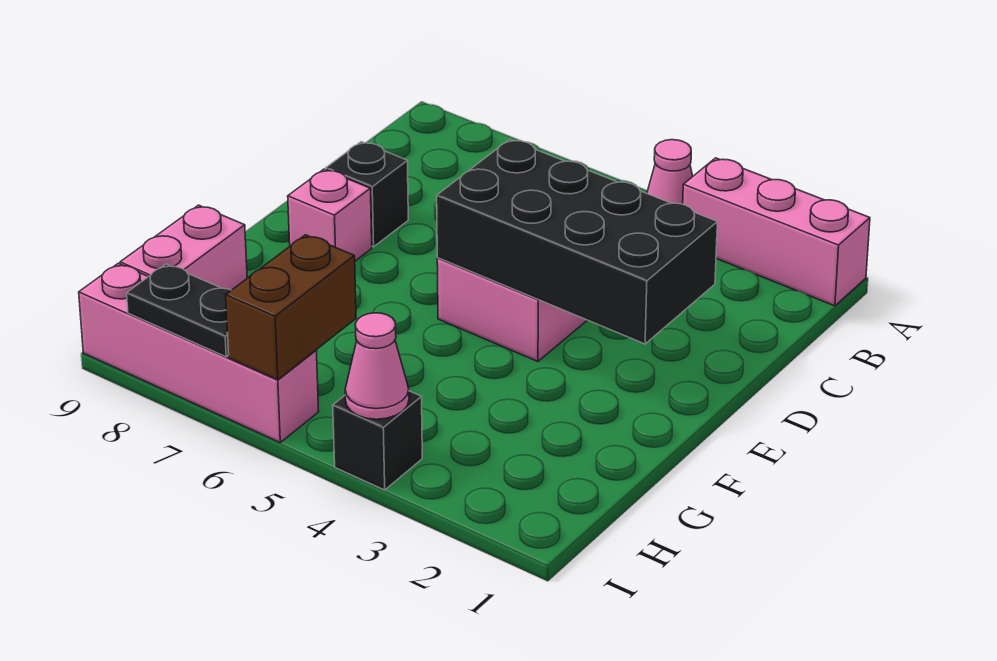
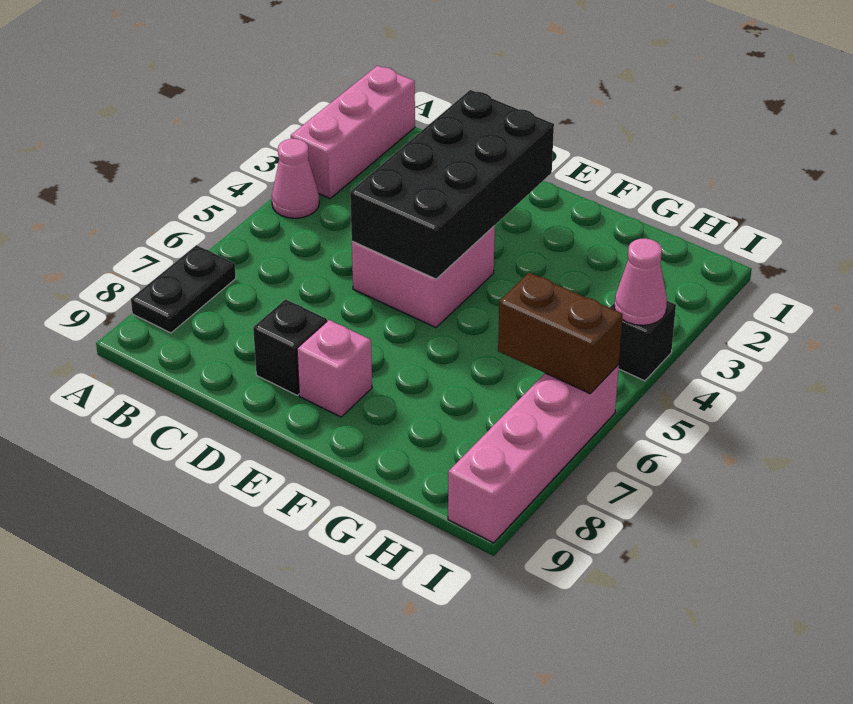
pink brick G9:H9 level 1 -> none
black plate I7:I8 level 2 -> black plate A7:A8 level 1

